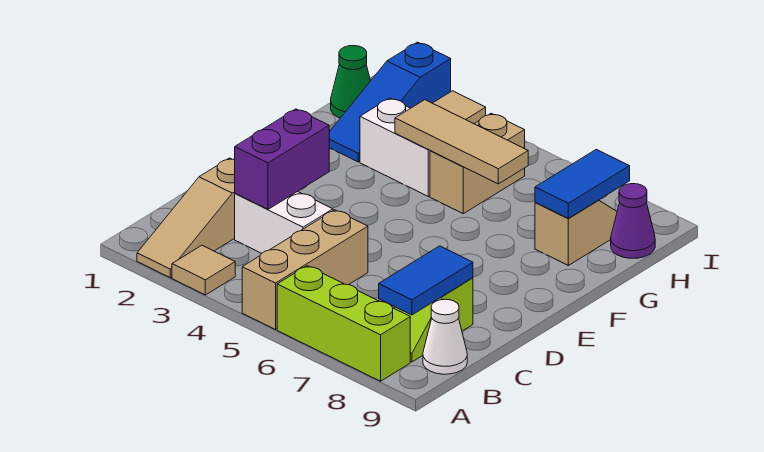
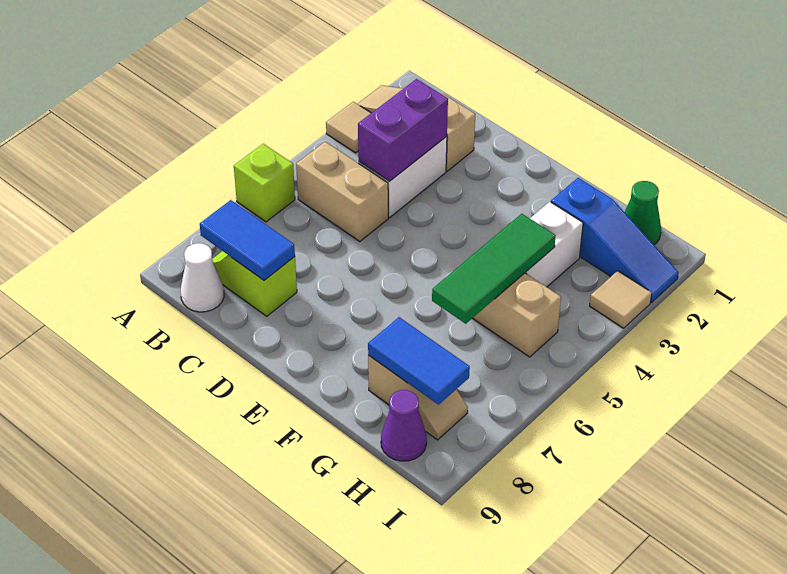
tan brick A5:C5 level 1 -> tan brick B5:C5 level 1
lime brick A6:A8 level 1 -> lime brick A6 level 1
purple brick C3:D3 level 2 -> purple brick C3:C4 level 2
blue slope G2:I2 level 1 top I -> blue slope G2:I2 level 1 top G
tan tile G4:G6 level 2 -> green tile G4:G6 level 2

